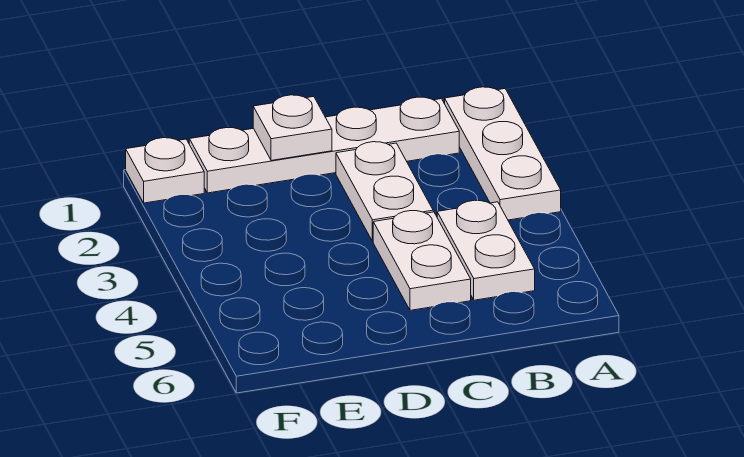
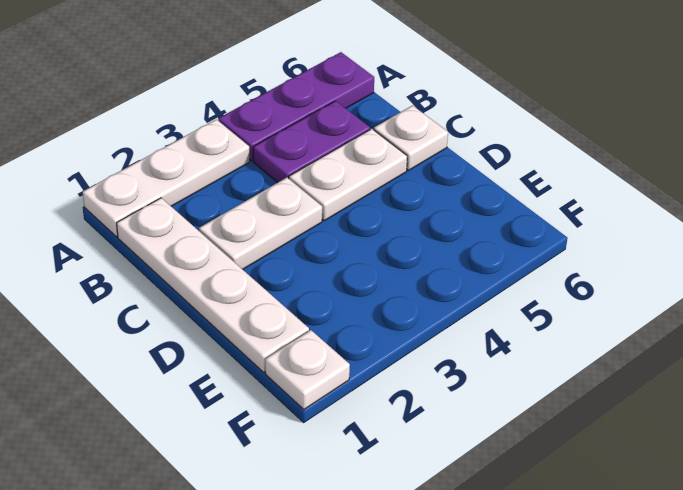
none -> purple plate A4:A6 level 1
white plate B4:B5 level 1 -> purple plate B4:B5 level 1
white plate D1 level 2 -> white plate C6 level 1

